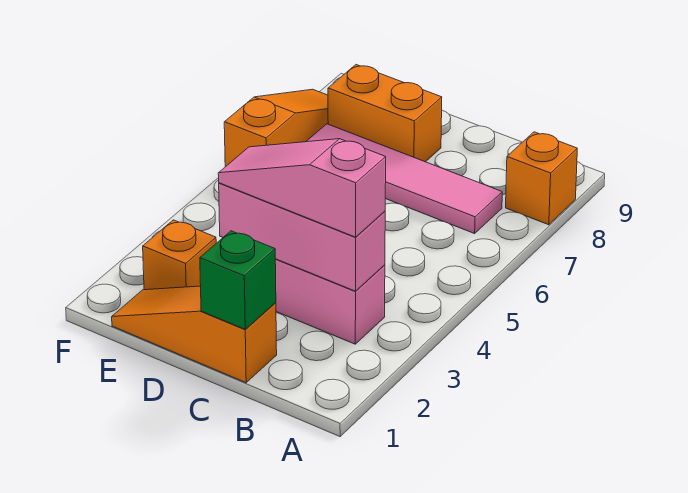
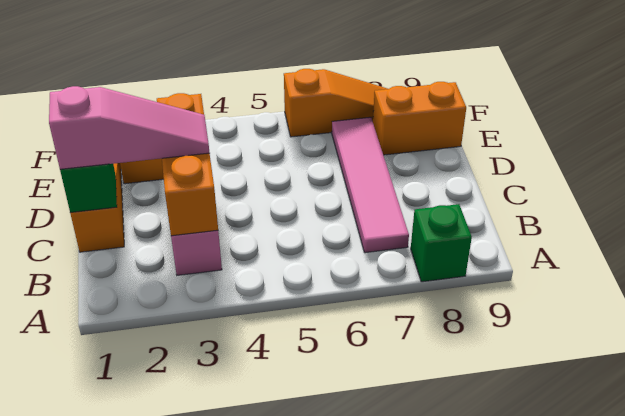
orange brick A8 level 1 -> green brick A8 level 1
pink brick B3:D3 level 2 -> orange brick B3:D3 level 2
pink slope B3:D3 level 3 top B -> pink slope C1:C3 level 3 top 1
orange brick D8:E8 level 1 -> orange brick E8:E9 level 1

